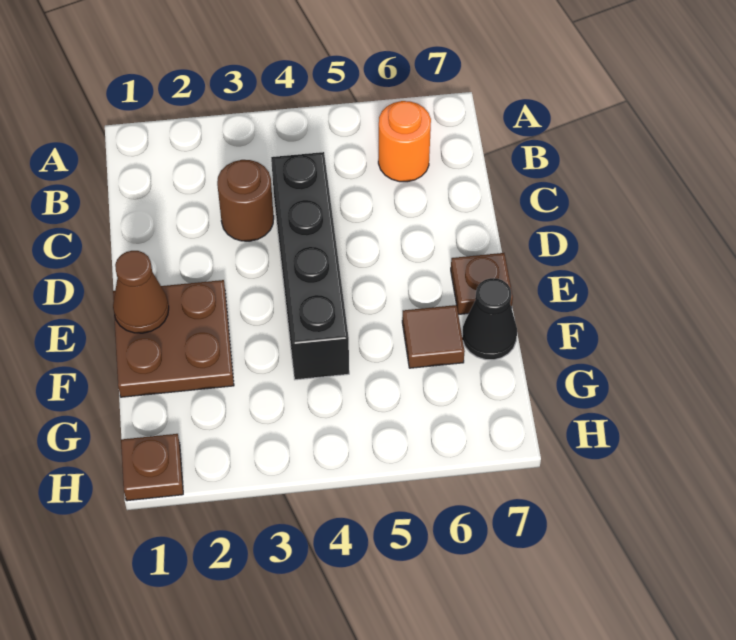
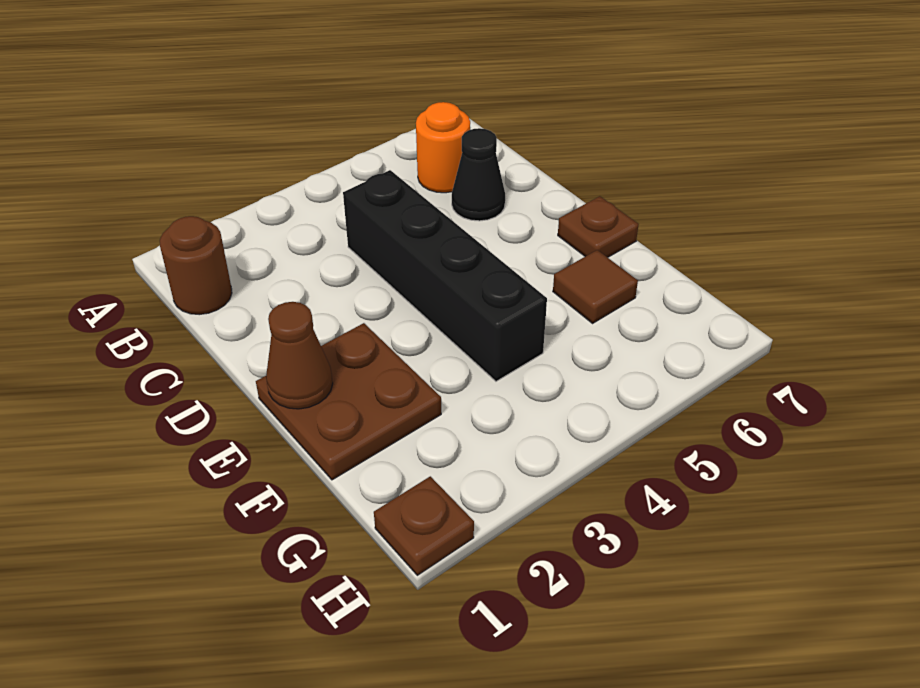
brown round brick C3 level 1 -> brown round brick B1 level 1
black cone F7 level 1 -> black cone C6 level 1

